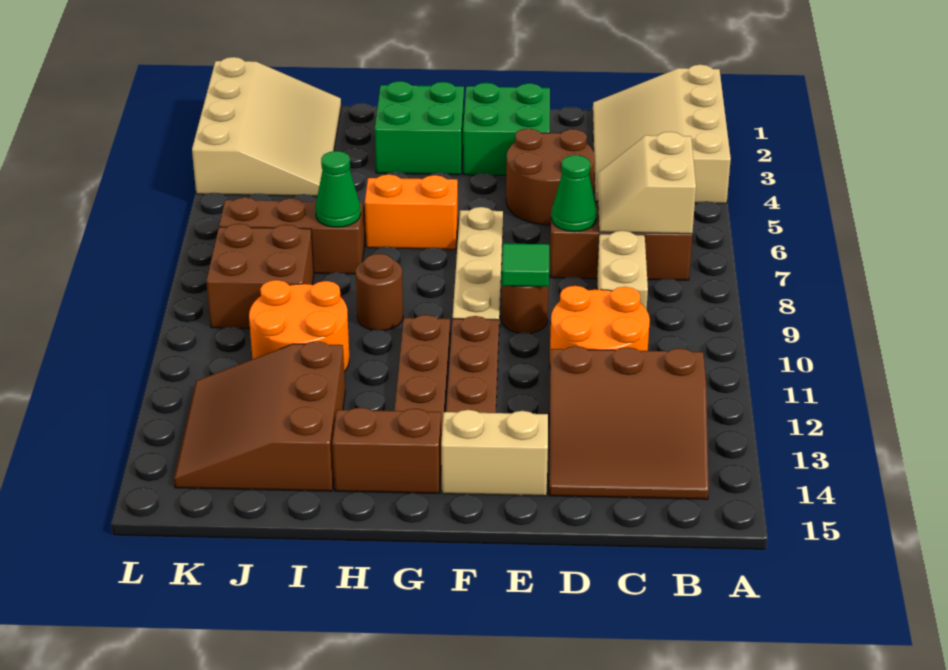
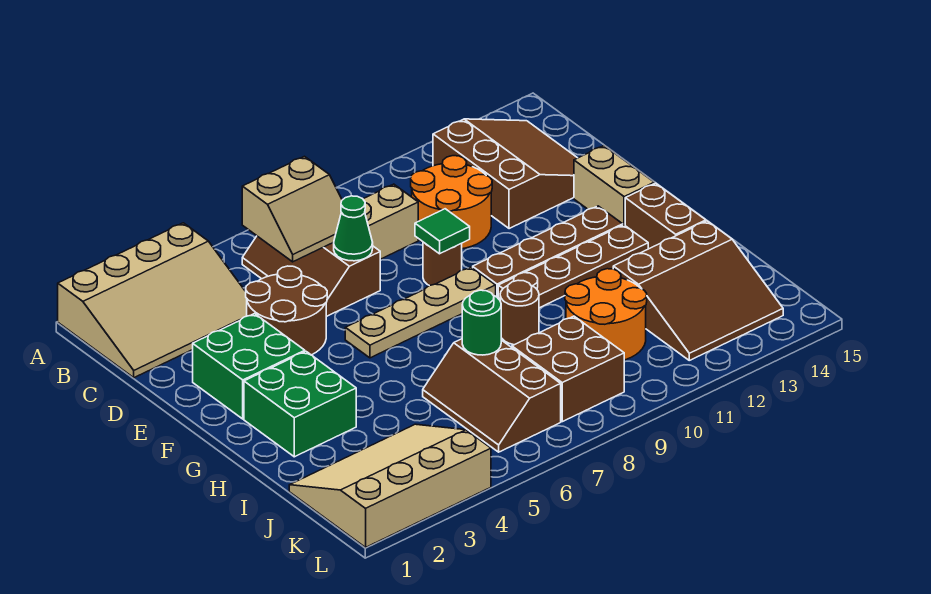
orange brick G6:H6 level 1 -> none
green cone I7 level 2 -> green round brick I7 level 2

